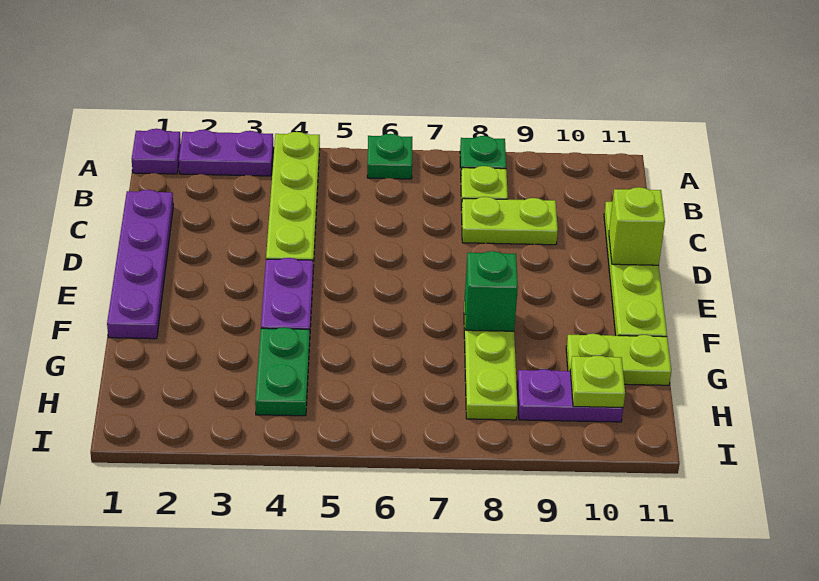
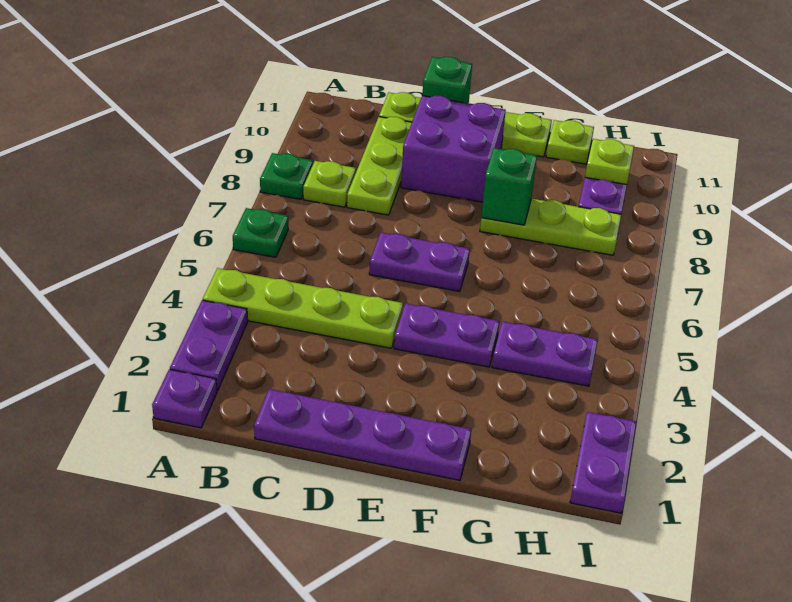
lime plate C8:C9 level 1 -> lime plate C8:C10 level 1
none -> purple plate D6:E6 level 1
none -> purple brick D9:E10 level 1
lime brick D11 level 2 -> green brick D11 level 2
green plate G4:H4 level 1 -> purple plate G4:H4 level 1
lime plate G10:G11 level 1 -> lime plate G11 level 1
none -> purple plate I1:I2 level 1

